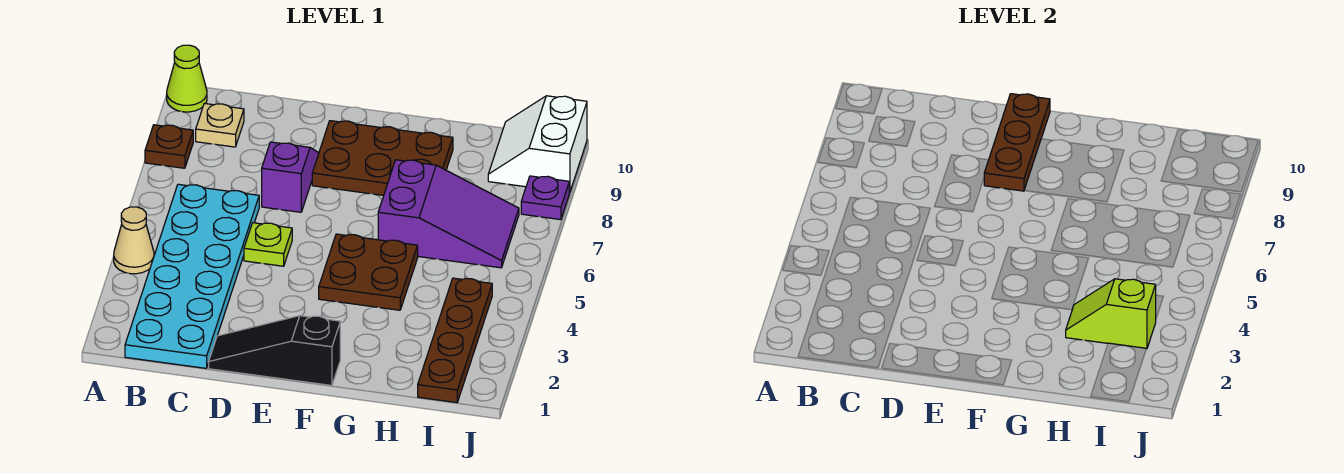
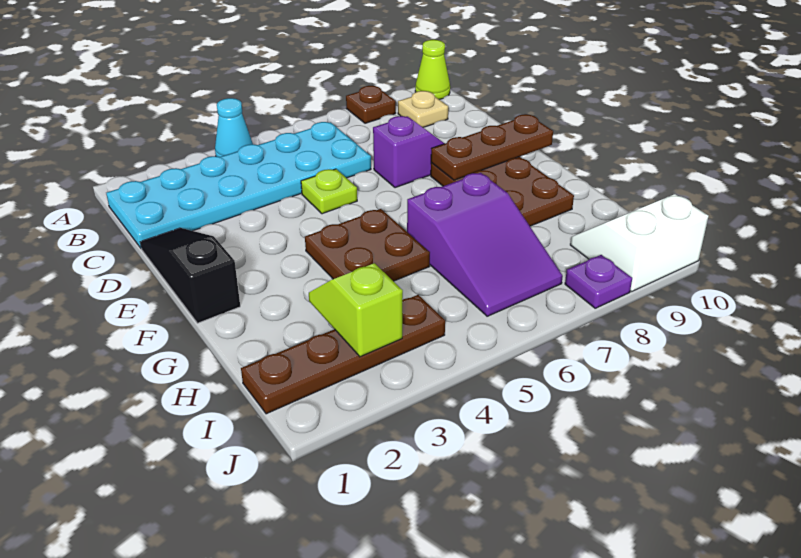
tan cone A4 level 1 -> cyan cone A4 level 1

